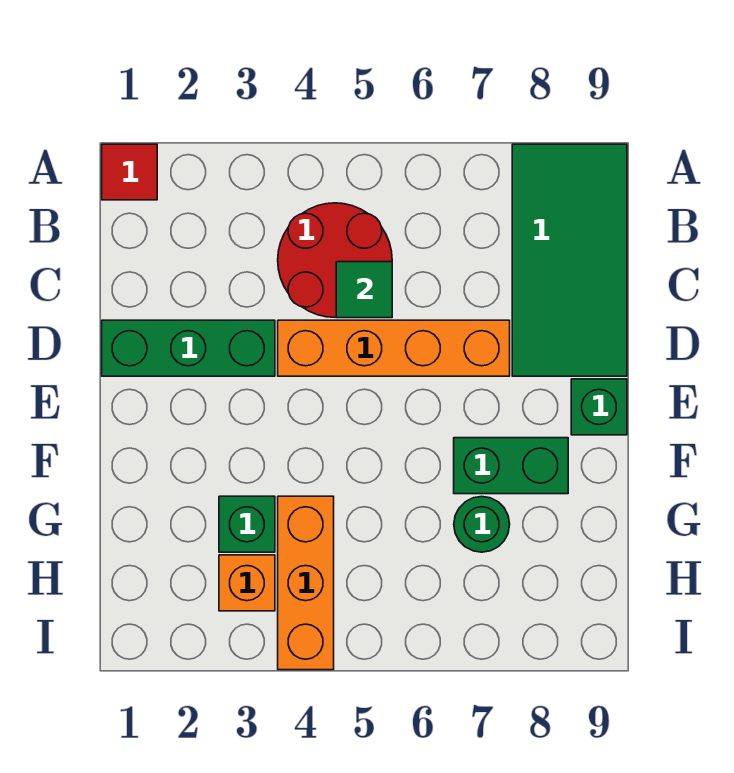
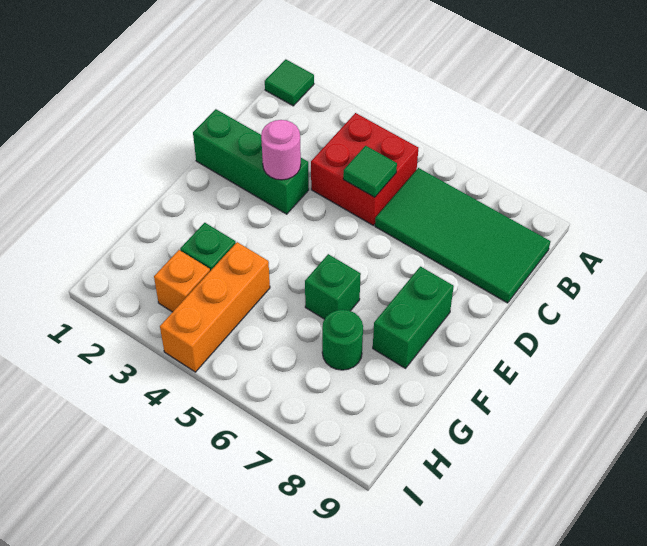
red tile A1 level 1 -> green tile A1 level 1
green tile A8:D9 level 1 -> green tile B6:C9 level 1
red round brick B4:C5 level 1 -> red brick B4:C5 level 1
none -> pink round brick D3 level 2
orange brick D4:D7 level 1 -> none
green brick E9 level 1 -> green brick F6 level 1
green brick F7:F8 level 1 -> green brick E8:F8 level 1

